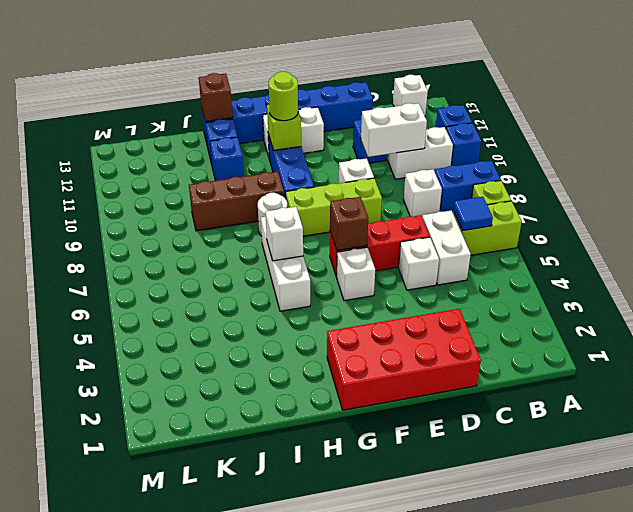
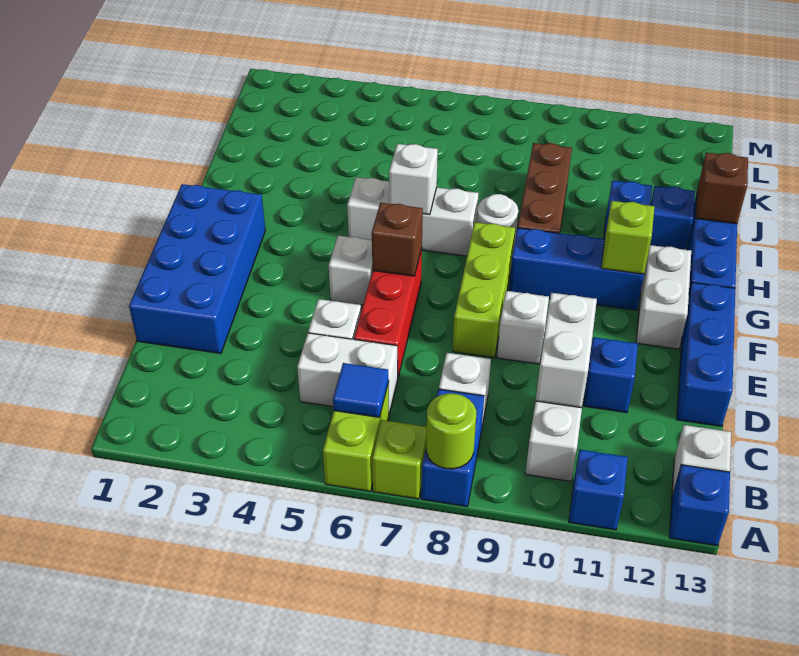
blue brick A10 level 1 -> blue brick A13 level 1
red brick D1:G2 level 1 -> blue brick D1:G2 level 1
lime round brick G11 level 3 -> lime round brick A8 level 2

